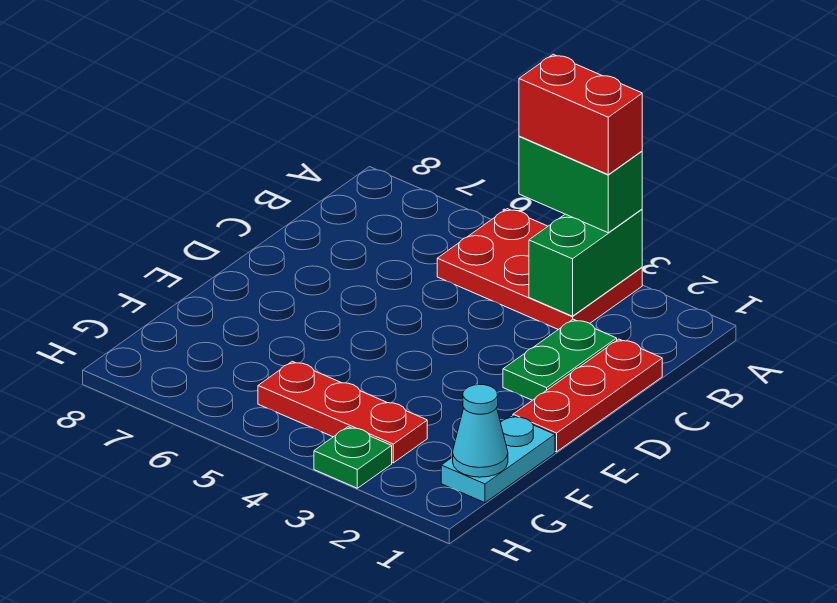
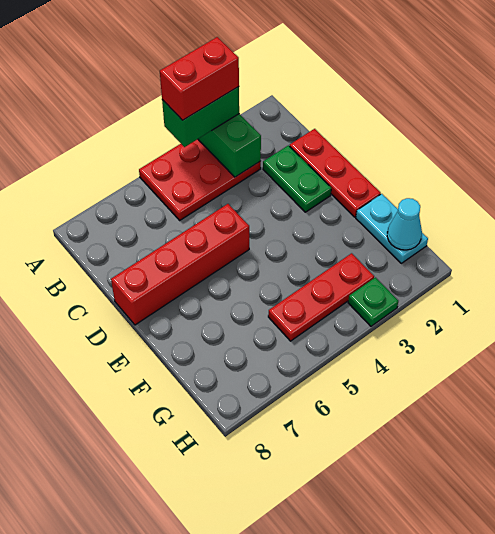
none -> red brick D5:D8 level 1

